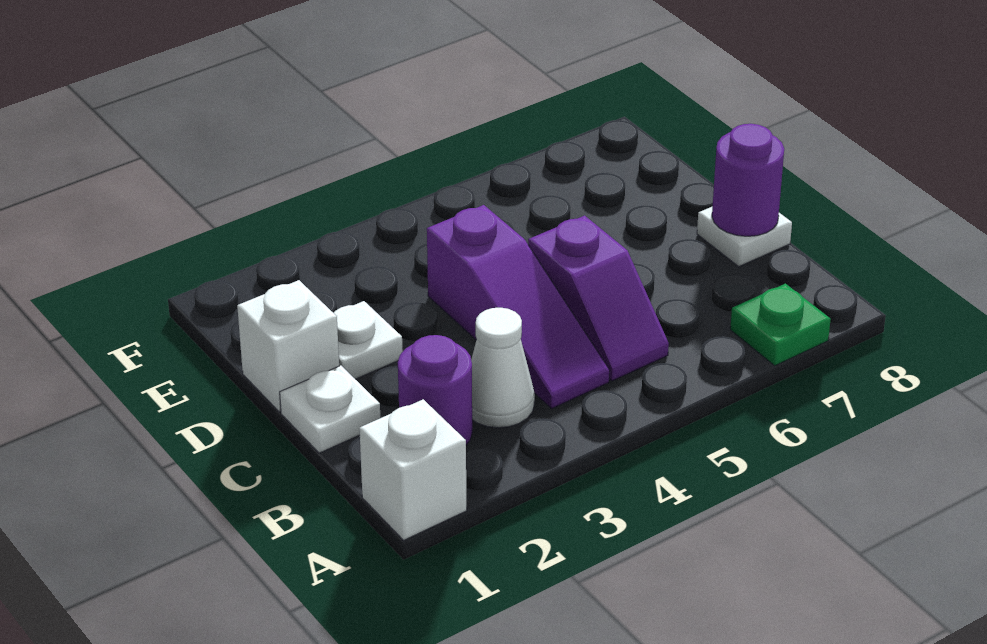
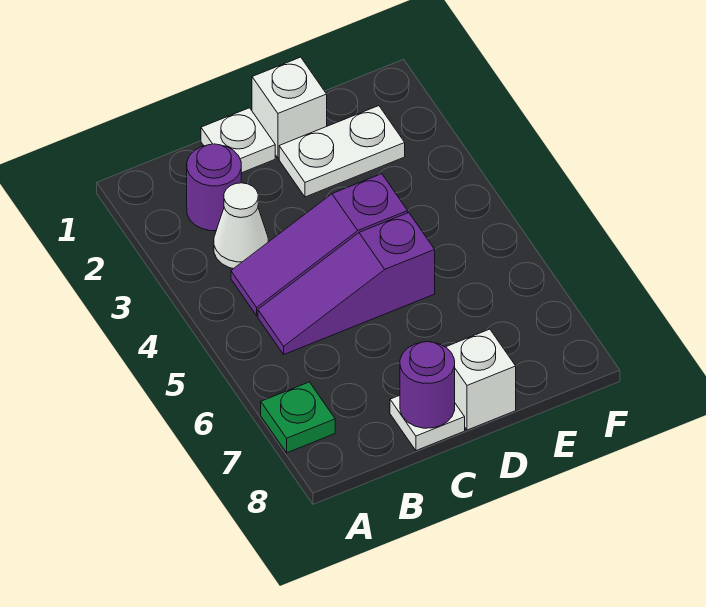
white brick A1 level 1 -> white brick D8 level 1
purple slope B5:C5 level 1 top C -> purple slope B5:D5 level 1 top D
white plate D2 level 1 -> white plate D2:E2 level 1

